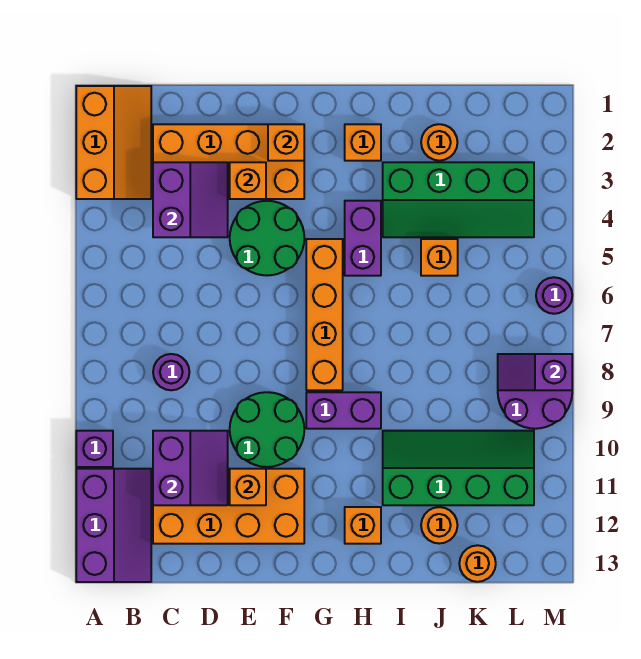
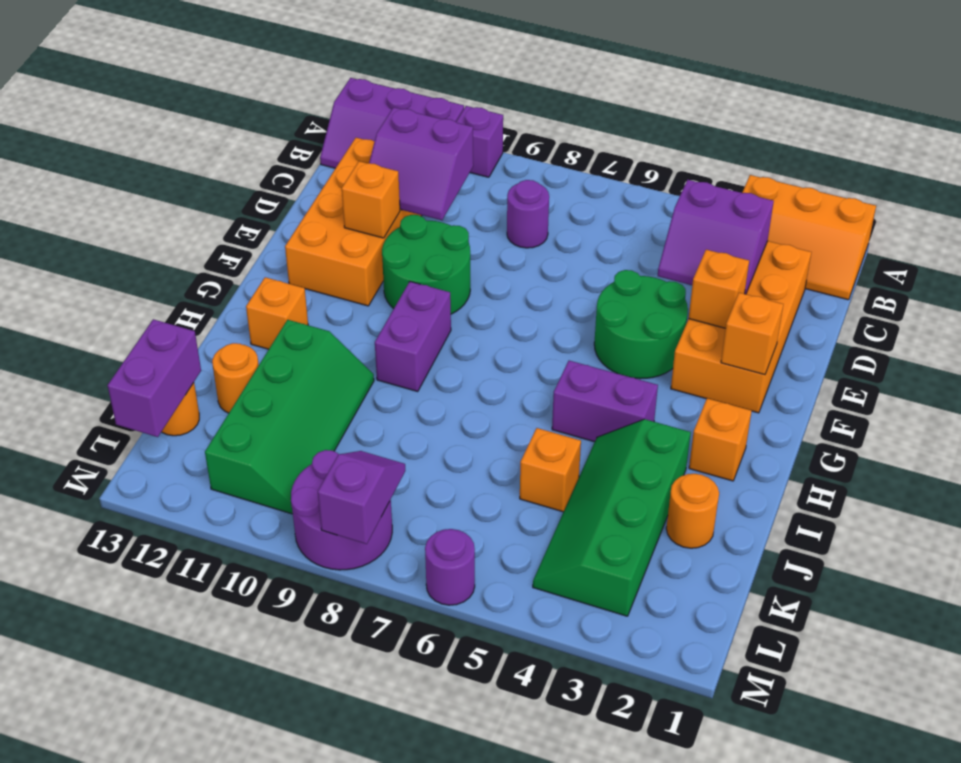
orange brick G5:G8 level 1 -> none
none -> purple brick K13:L13 level 2

